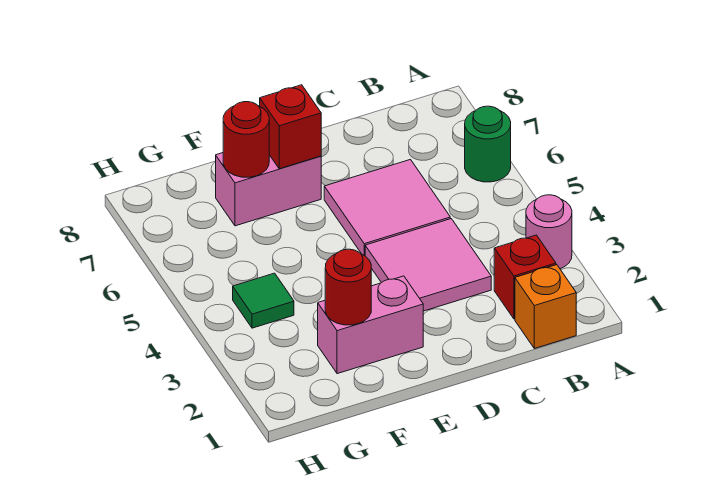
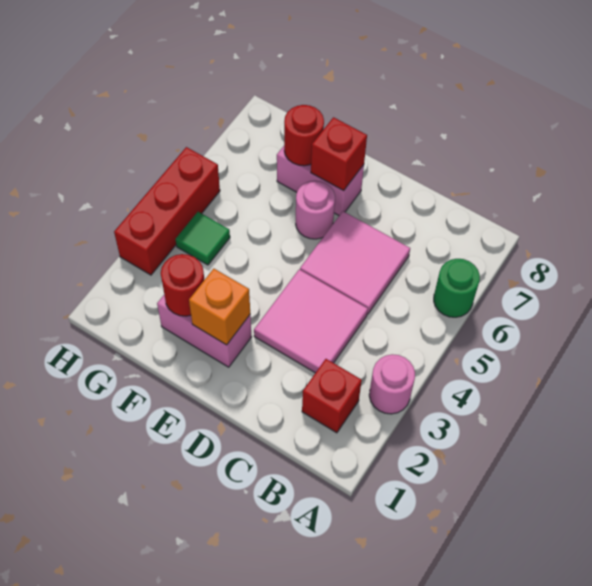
orange brick B1 level 1 -> orange brick E2 level 2
none -> pink round brick E6 level 1
none -> red brick H3:H5 level 1

